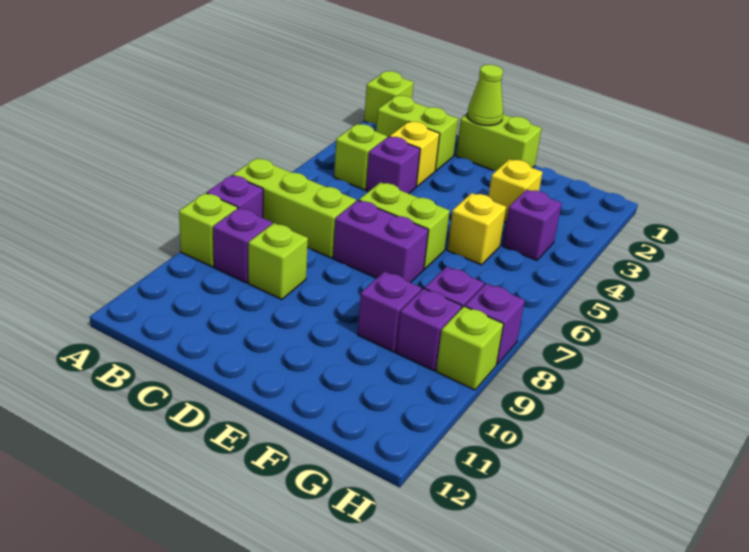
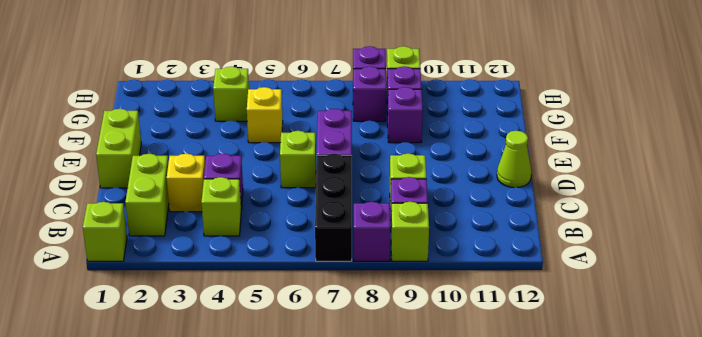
lime brick A7:C7 level 1 -> black brick A7:C7 level 1
lime cone D1 level 2 -> lime cone D12 level 1
lime brick D6:E6 level 1 -> lime brick D6 level 1
yellow brick F3 level 1 -> none
purple brick G4 level 1 -> lime brick G4 level 1

